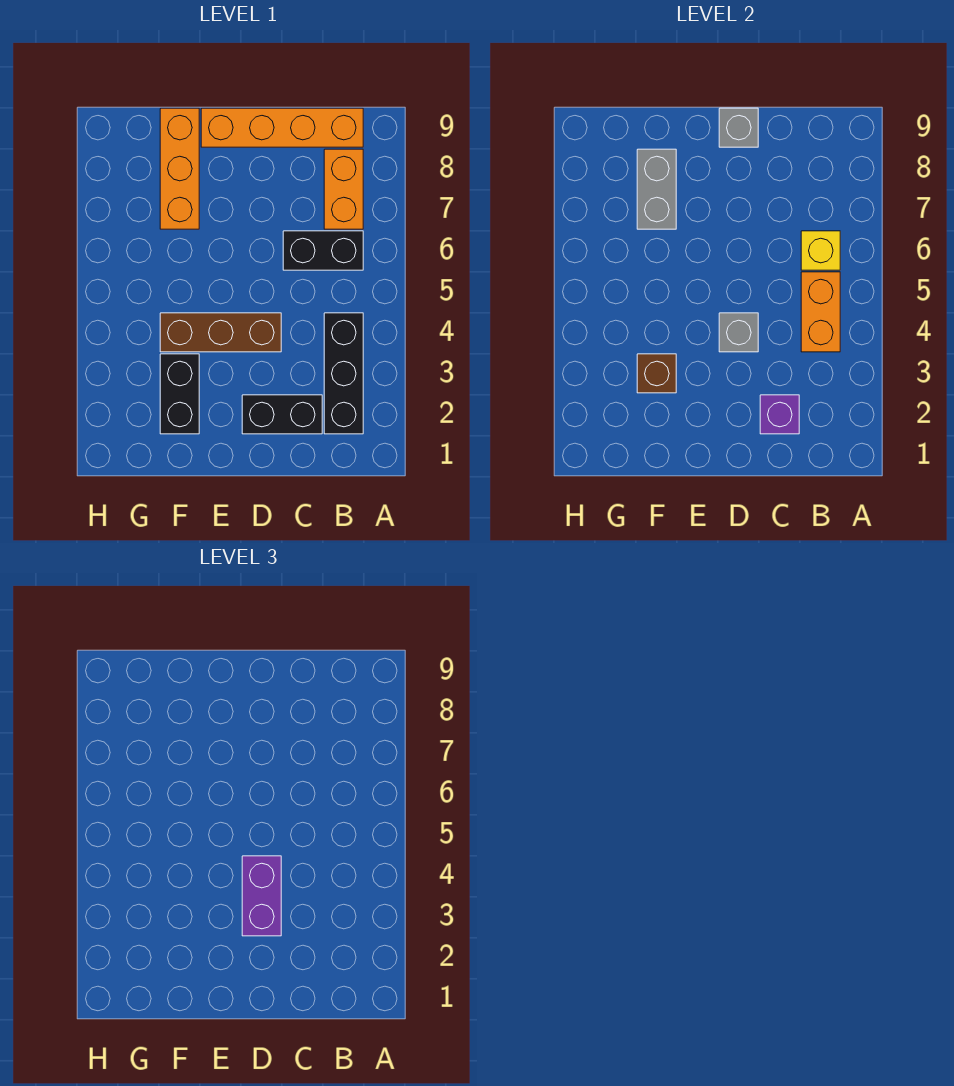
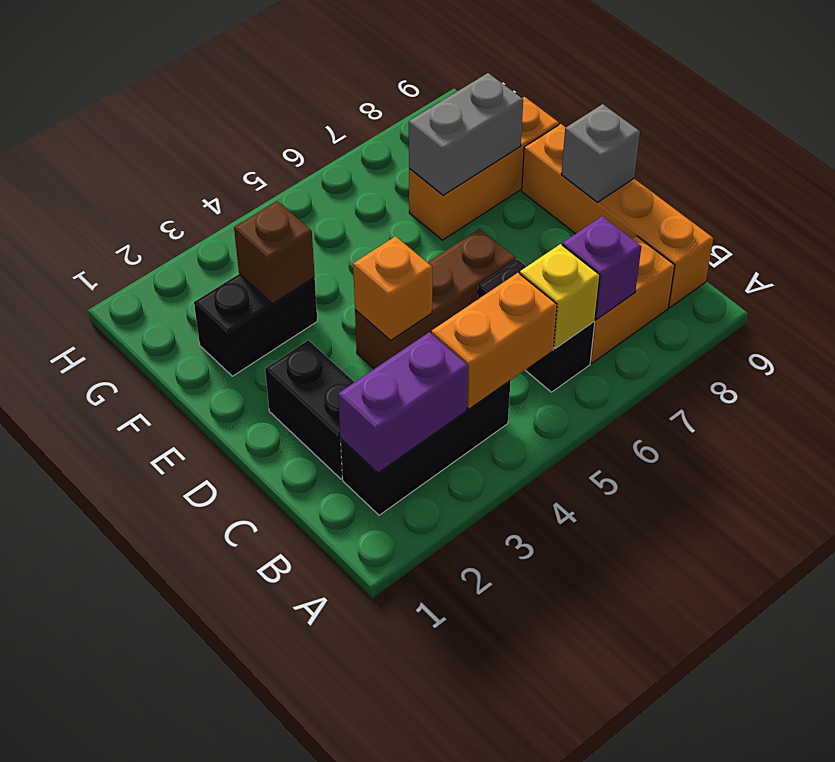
purple brick C2 level 2 -> purple brick B7 level 2
purple brick D3:D4 level 3 -> purple brick B2:B3 level 2
brown brick D4:F4 level 1 -> brown brick D4:D6 level 1
grey brick D4 level 2 -> orange brick D4 level 2

